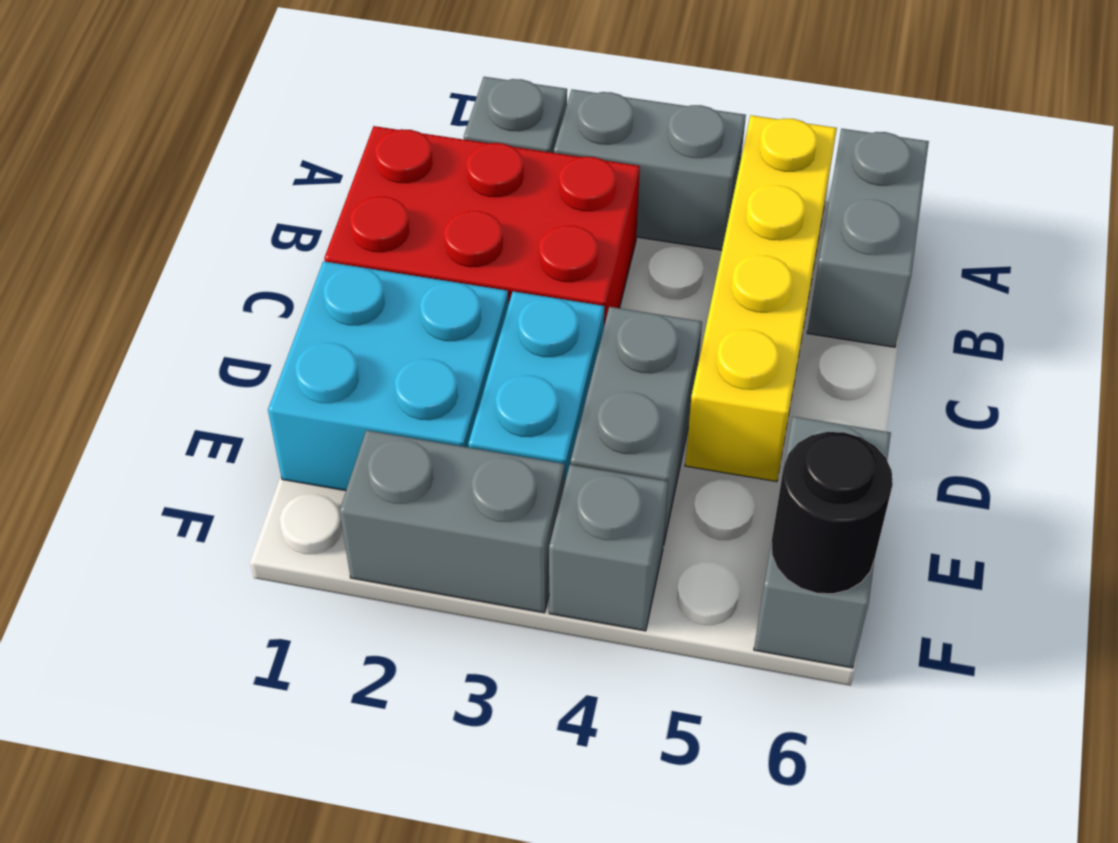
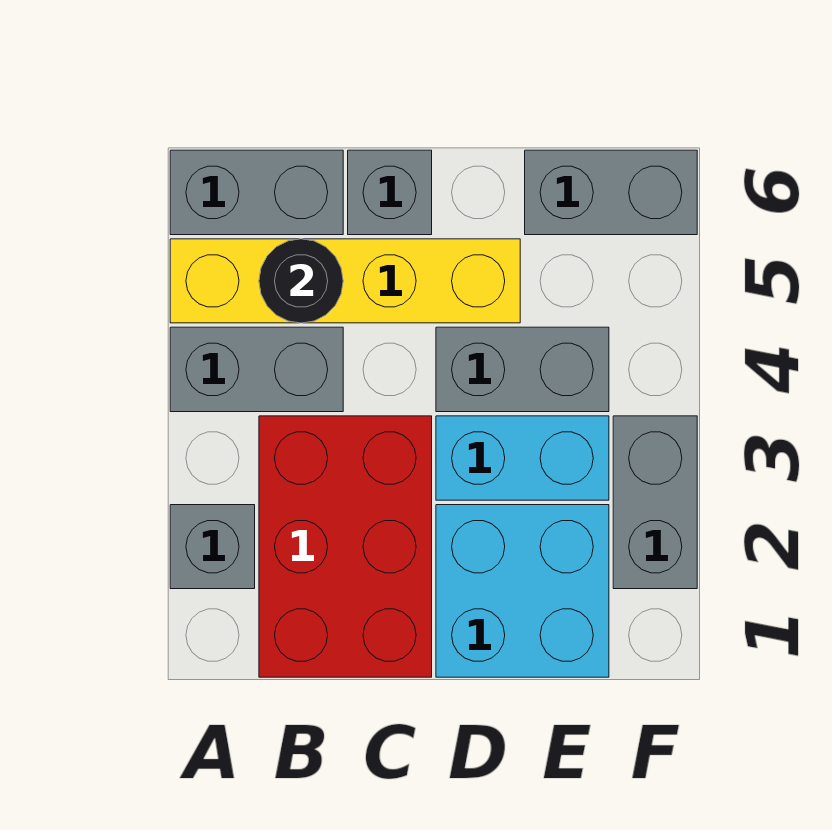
grey brick A3:A4 level 1 -> grey brick A4:B4 level 1
grey brick F4 level 1 -> grey brick C6 level 1
black round brick F6 level 2 -> black round brick B5 level 2

